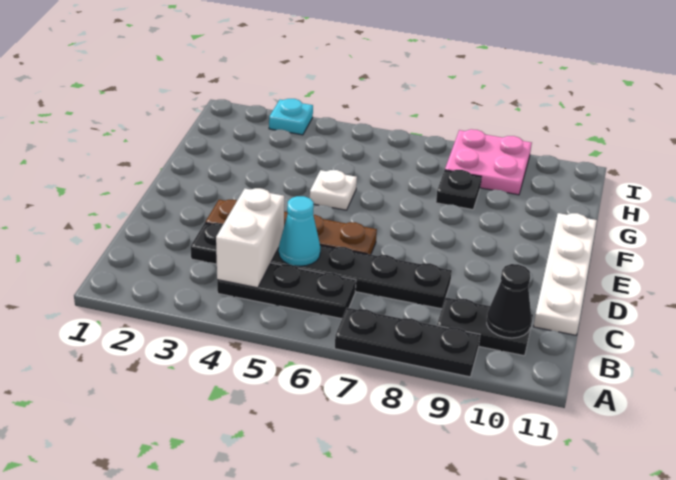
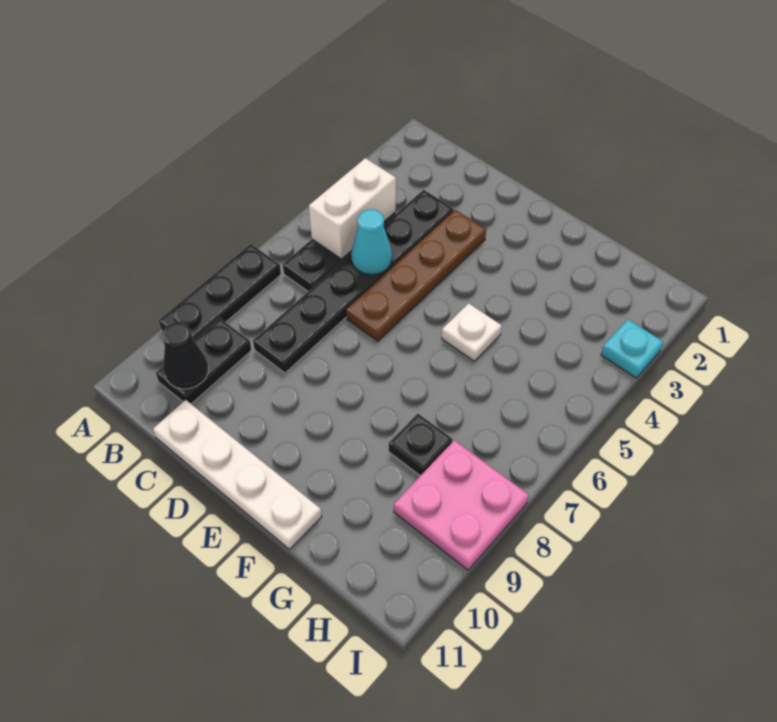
white brick B4:C4 level 2 -> white brick B4:B5 level 2

